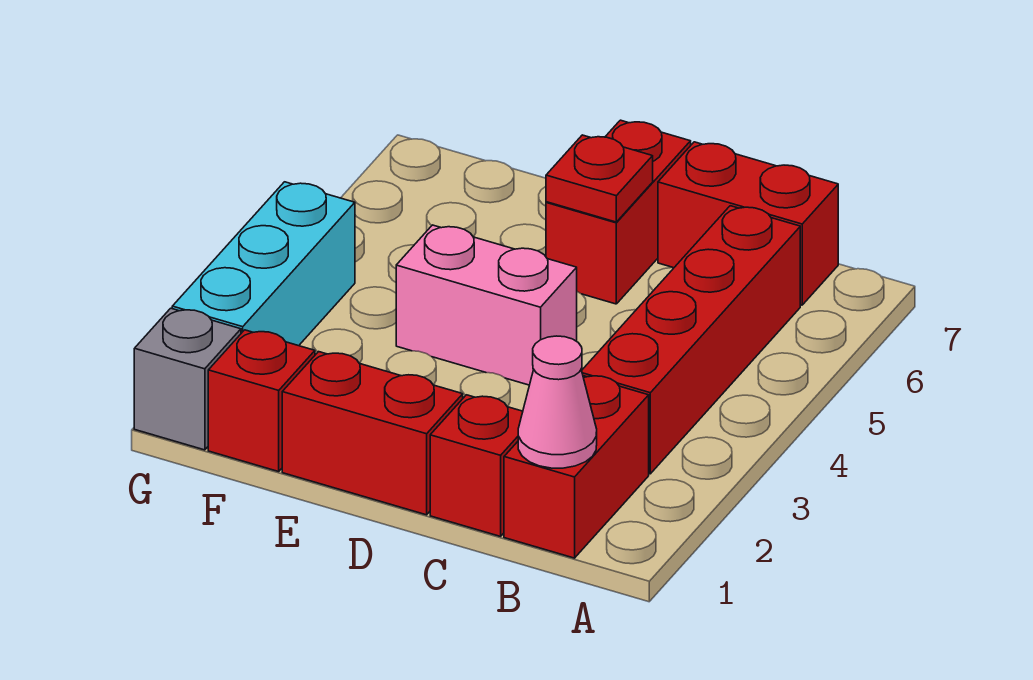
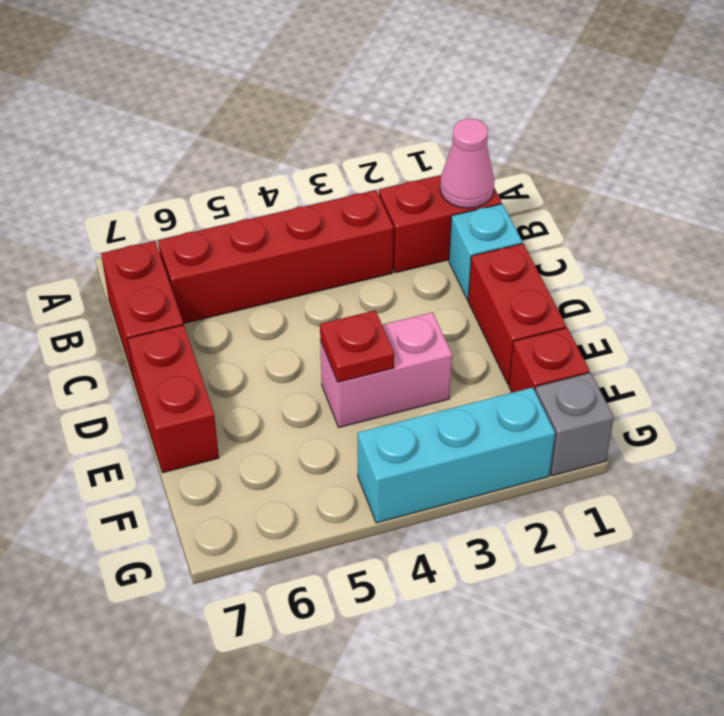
red brick C1 level 1 -> cyan brick C1 level 1
pink brick D4:E4 level 1 -> pink brick E3:E4 level 1
red brick D6:D7 level 1 -> red brick D7:E7 level 1
red plate D6 level 2 -> red plate E4 level 2

